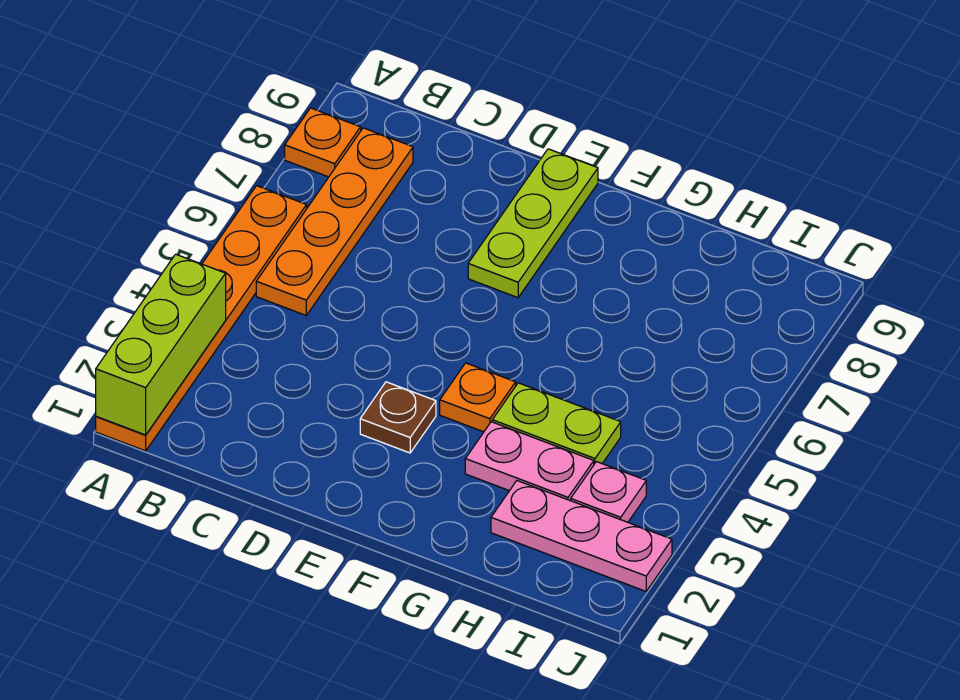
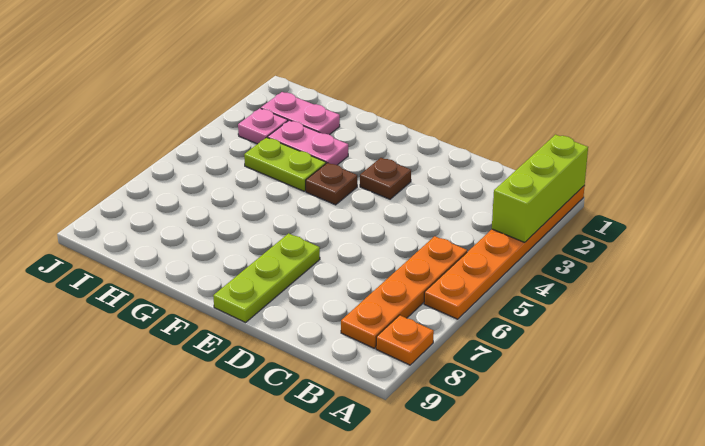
orange plate F4 level 1 -> brown plate F4 level 1
pink plate H2:J2 level 1 -> pink plate H2:I2 level 1

